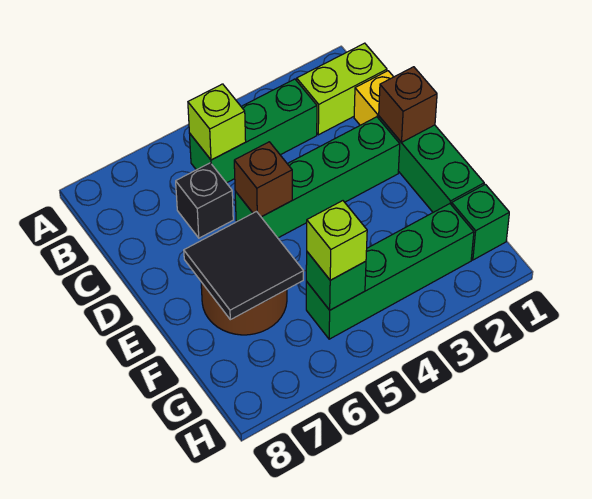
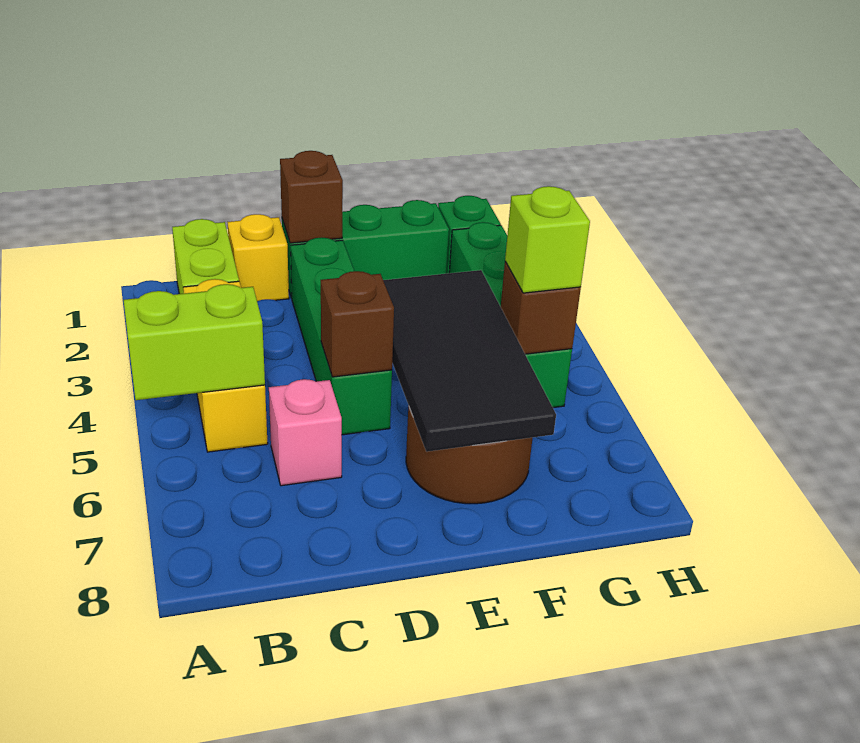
green brick B3:B5 level 1 -> yellow brick B3:B5 level 1
lime brick B5 level 2 -> lime brick A5:B5 level 2
black brick C6 level 1 -> pink brick C6 level 1
black tile E6:F7 level 2 -> black tile E4:F7 level 2
green brick G5 level 2 -> brown brick G5 level 2

